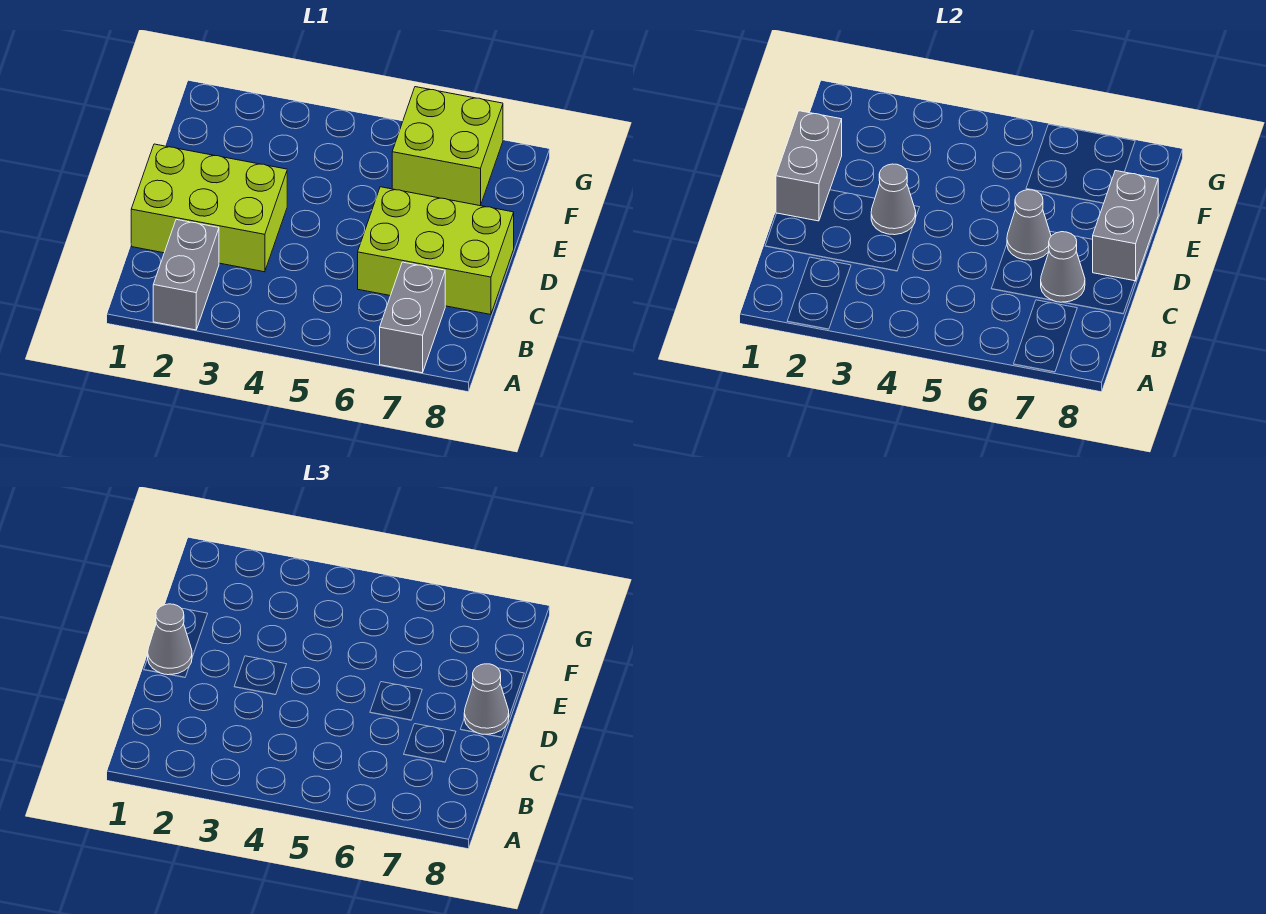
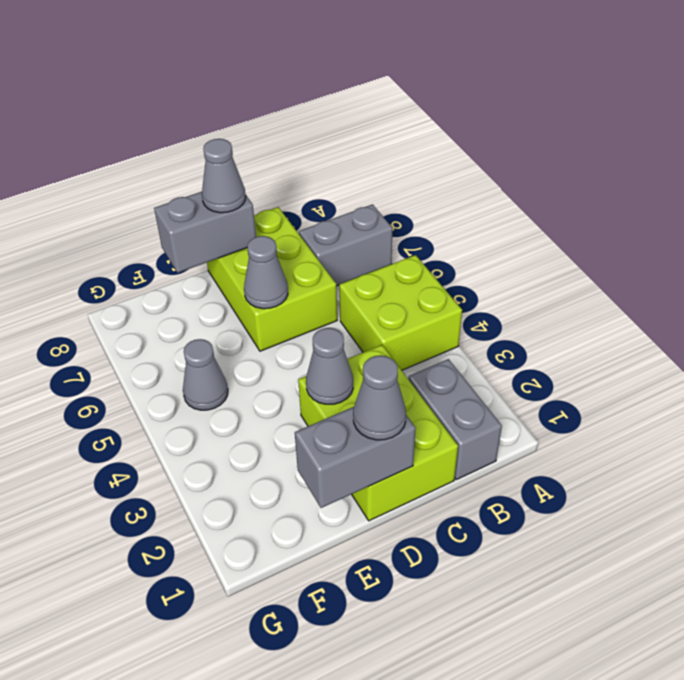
grey brick A2:B2 level 1 -> grey brick B1:B2 level 1
grey cone C7 level 2 -> grey cone F5 level 1
lime brick F6:G7 level 1 -> lime brick A4:B5 level 1

